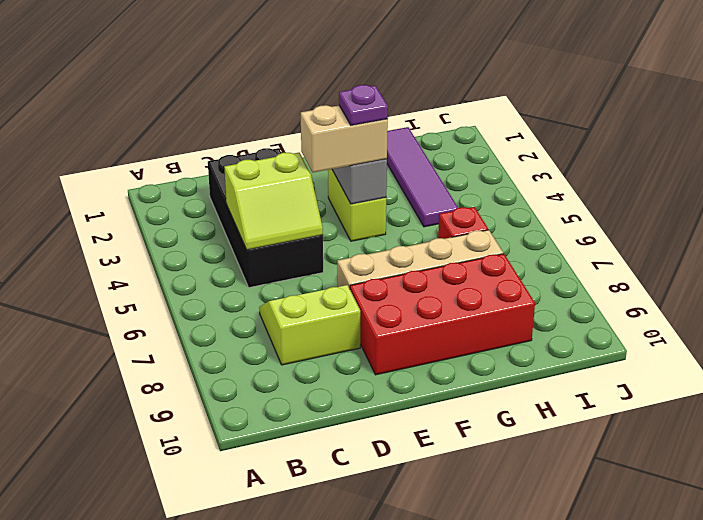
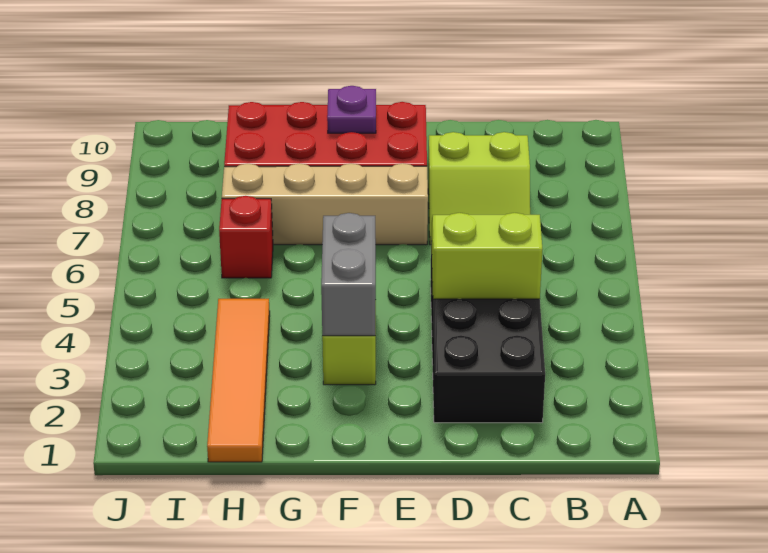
tan brick E4:F4 level 3 -> none
purple plate F4 level 4 -> purple plate F9 level 2
purple tile H1:H4 level 1 -> orange tile H1:H4 level 1

